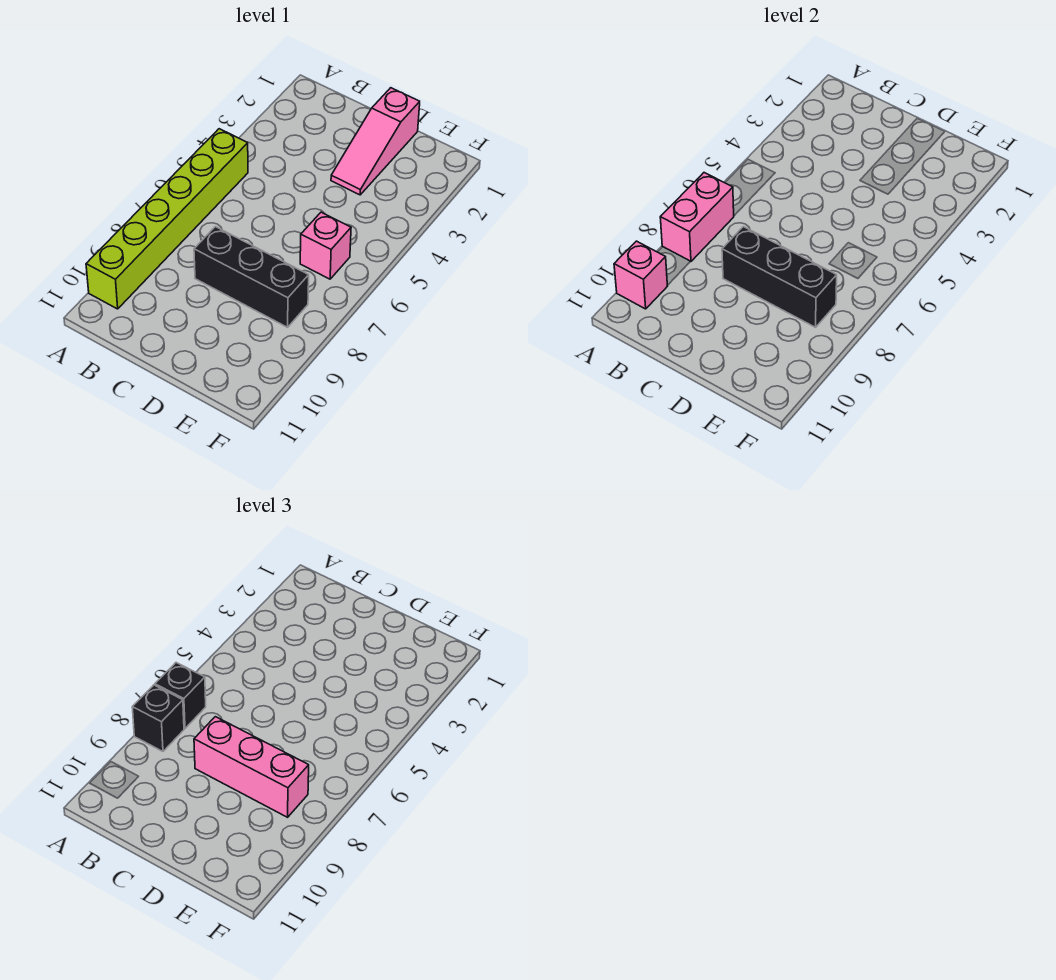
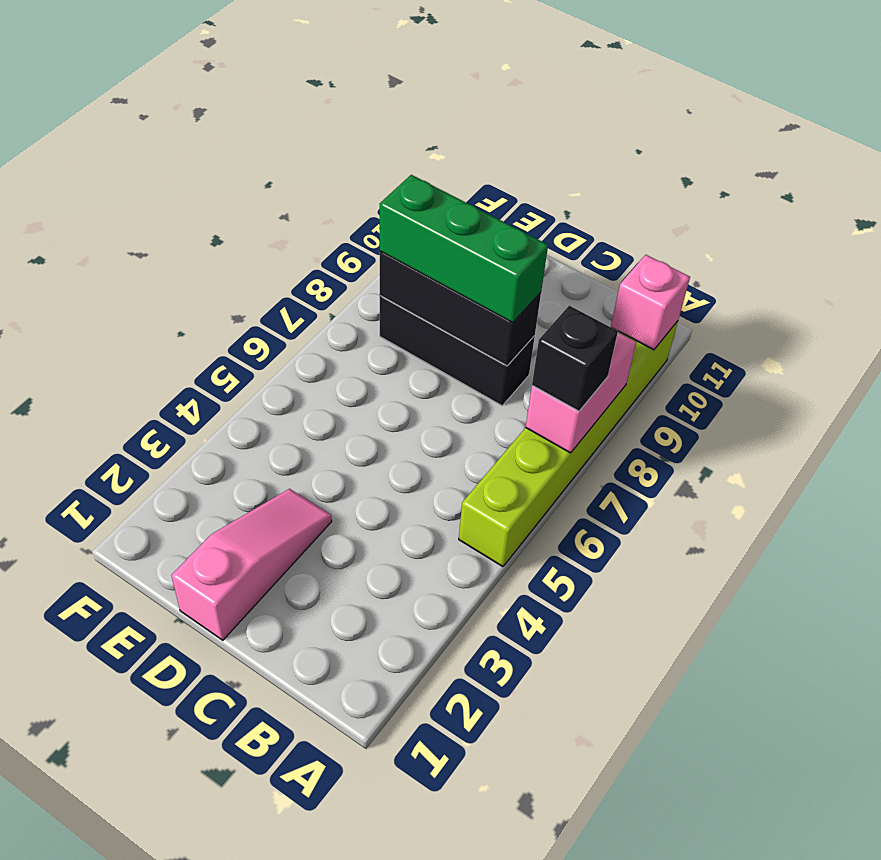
black brick A8 level 3 -> none
pink brick C8:E8 level 3 -> green brick C8:E8 level 3
pink brick E6 level 1 -> none

